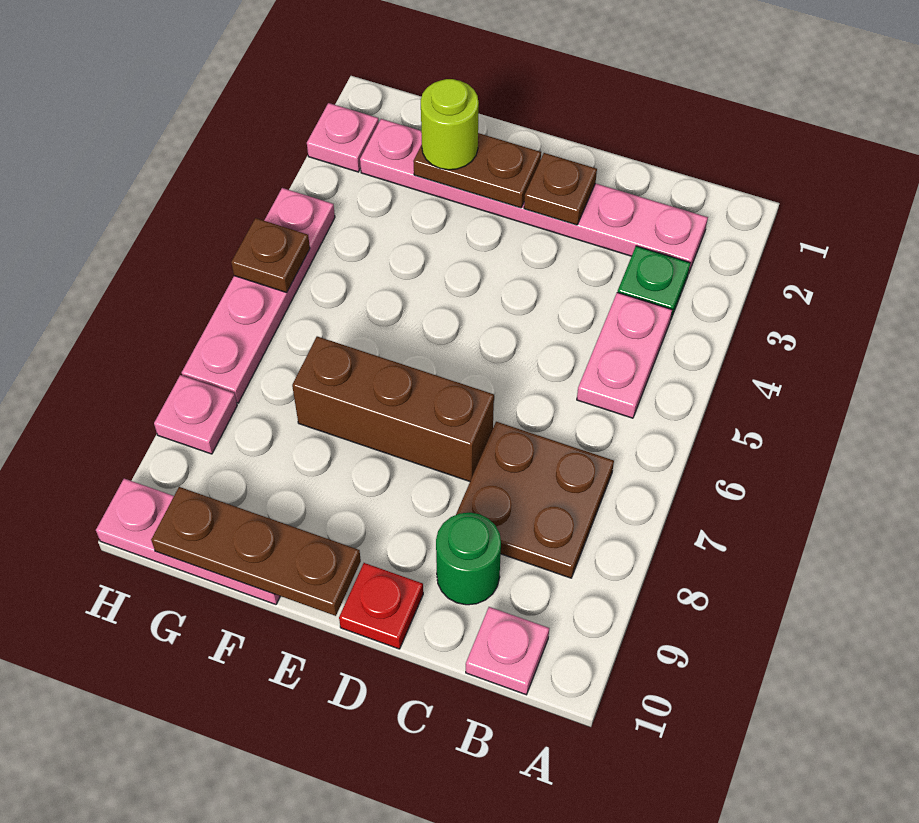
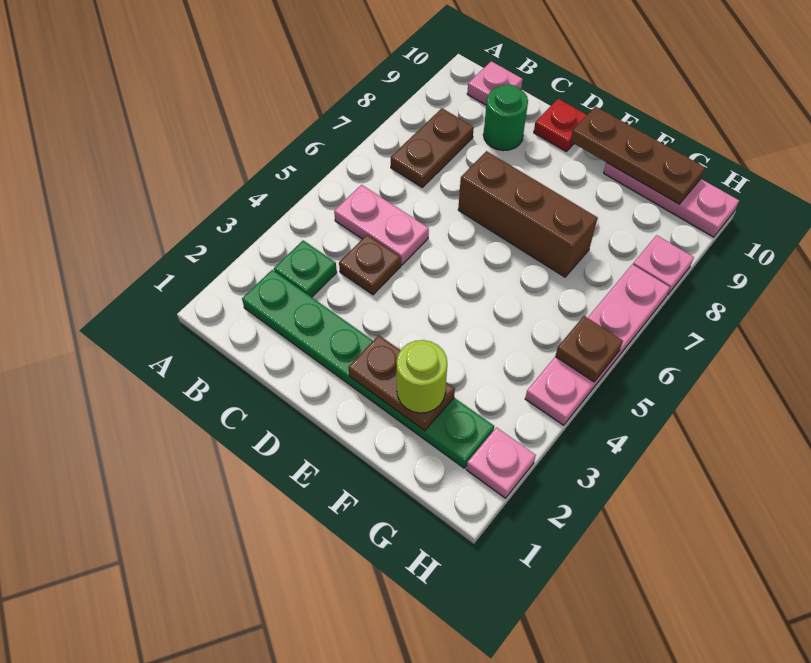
pink plate B2:G2 level 1 -> green plate B2:G2 level 1
pink plate B4:B5 level 1 -> pink plate B5:C5 level 1
brown plate B7:C8 level 1 -> brown plate B7:B8 level 1
brown plate D2 level 2 -> brown plate C4 level 1

